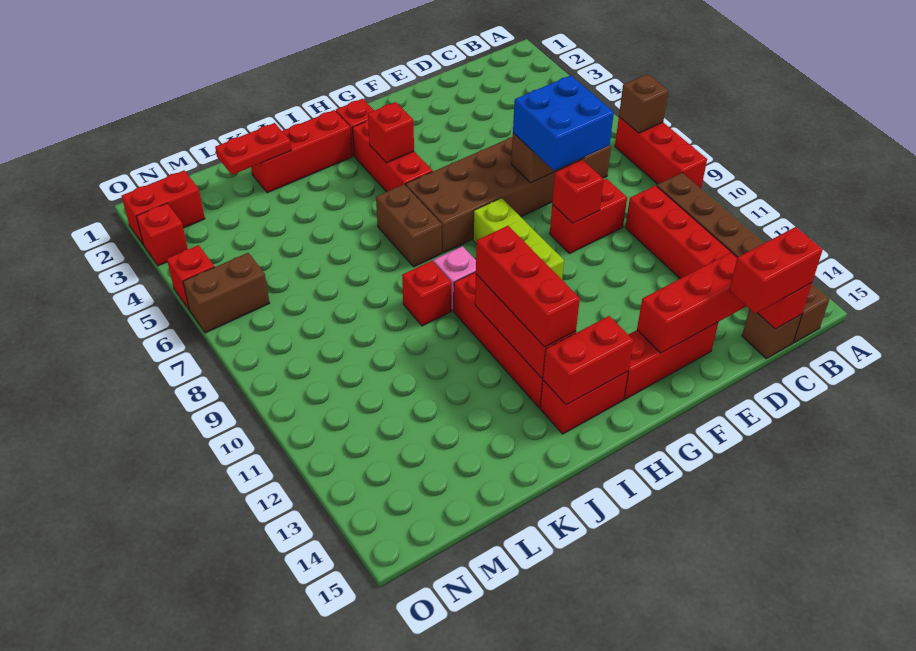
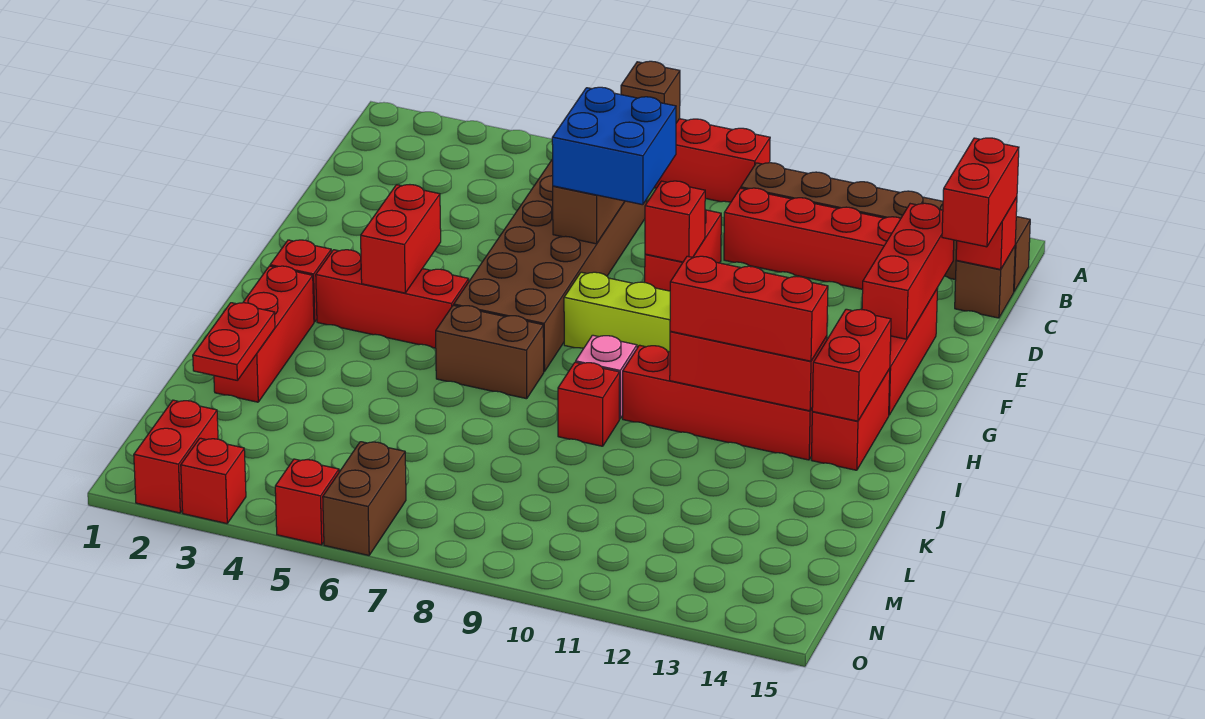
red brick H4 level 2 -> red brick G4:H4 level 2

